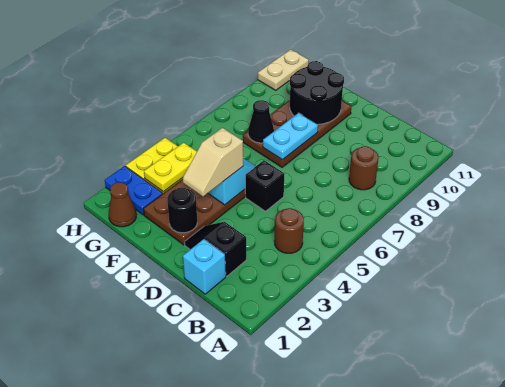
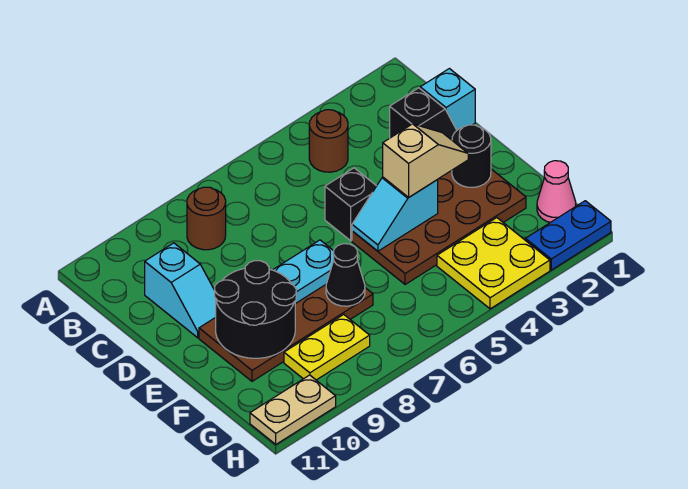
none -> cyan slope C10:D10 level 1 top C
brown cone G1 level 1 -> pink cone G1 level 1
blue plate G2:H2 level 1 -> blue plate H1:H2 level 1
yellow plate G3:G4 level 2 -> yellow plate G8:G9 level 1

